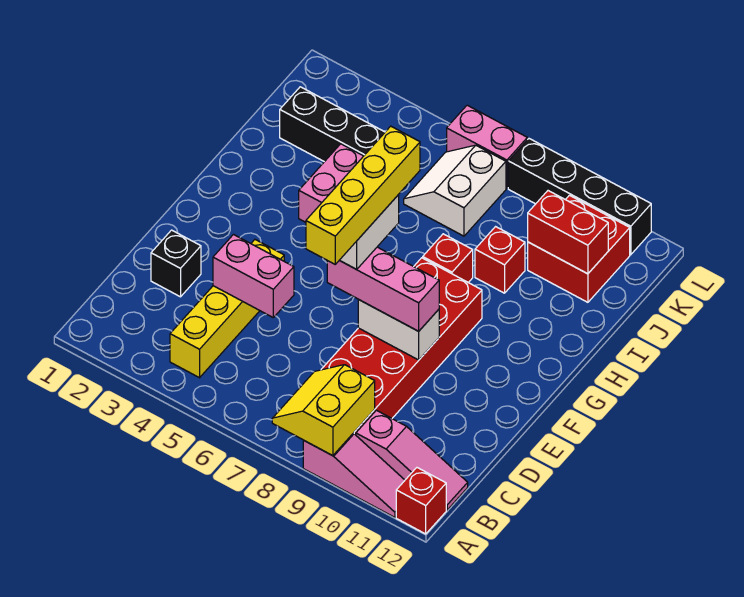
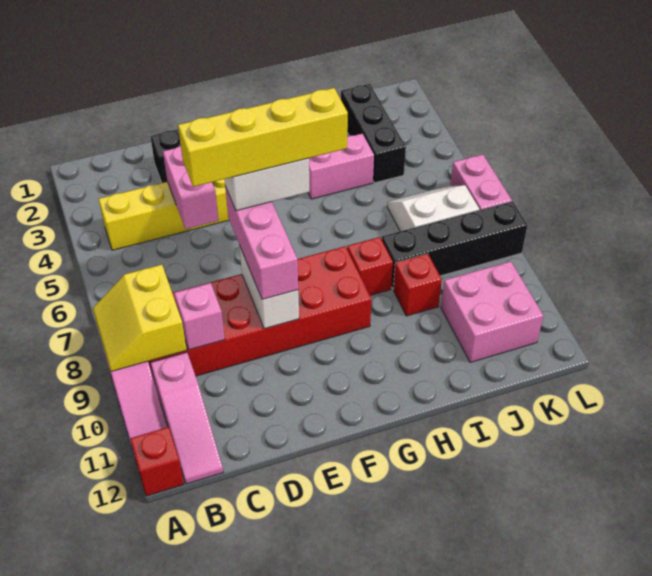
yellow slope A8:B9 level 2 top 9 -> yellow slope A8:B9 level 2 top B
none -> pink brick C9 level 2
red brick J10:K11 level 1 -> pink brick J10:K11 level 1
red brick J10:J11 level 2 -> none
black brick L8:L11 level 1 -> black brick I8:L8 level 1

